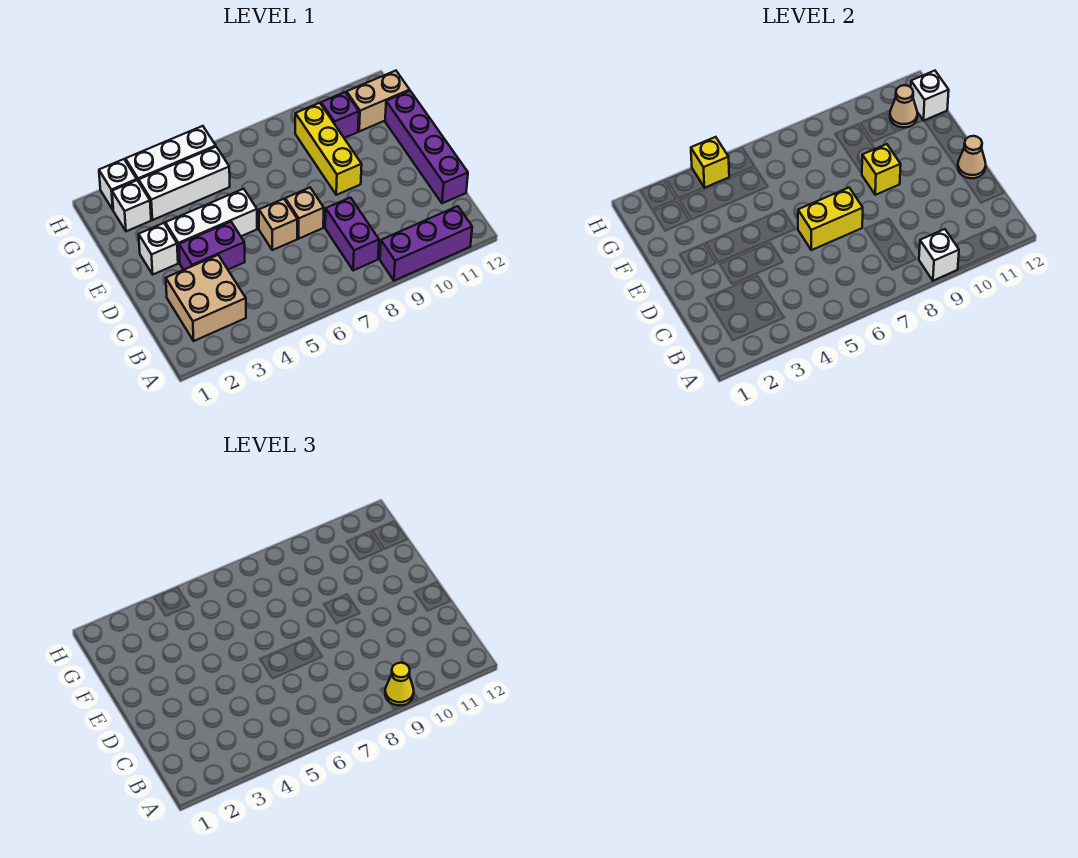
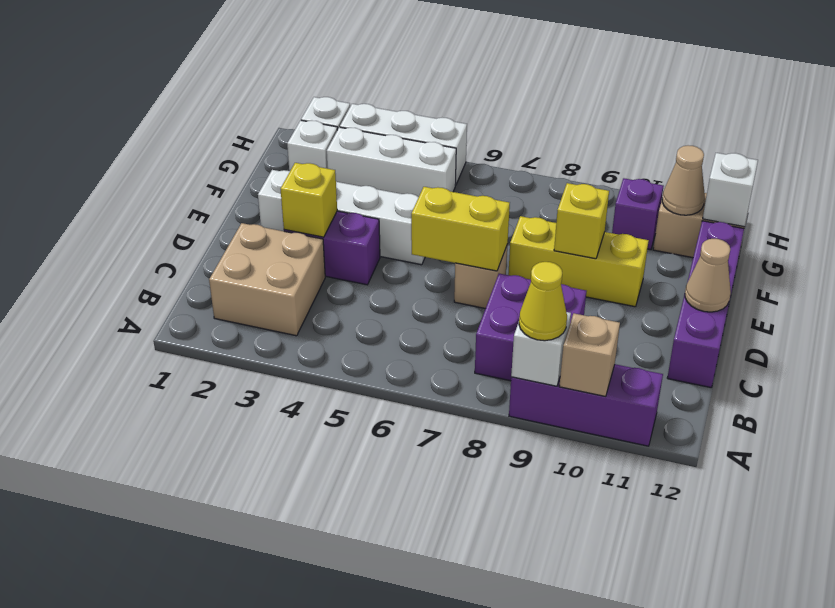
purple brick B8:C8 level 1 -> purple brick B8:C9 level 1
tan brick D6 level 1 -> tan brick A10 level 2
yellow brick E9:G9 level 1 -> yellow brick E8:E10 level 1
yellow brick H4 level 2 -> yellow brick D3 level 2

